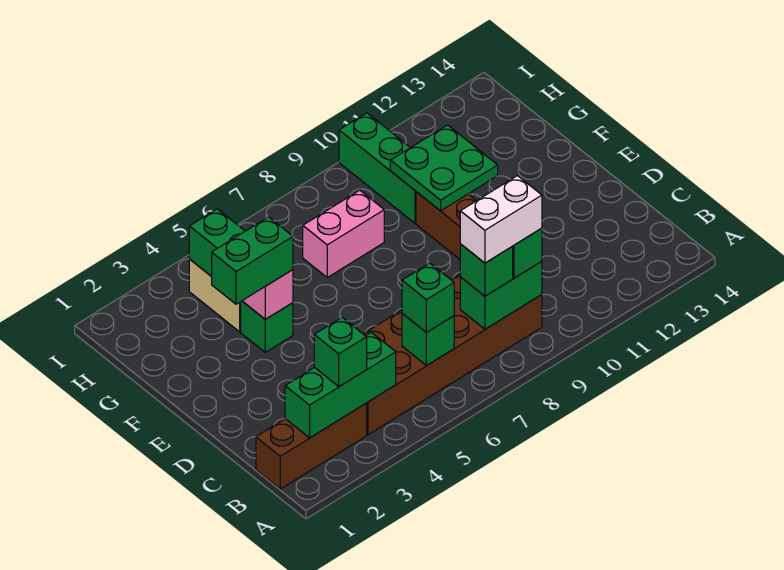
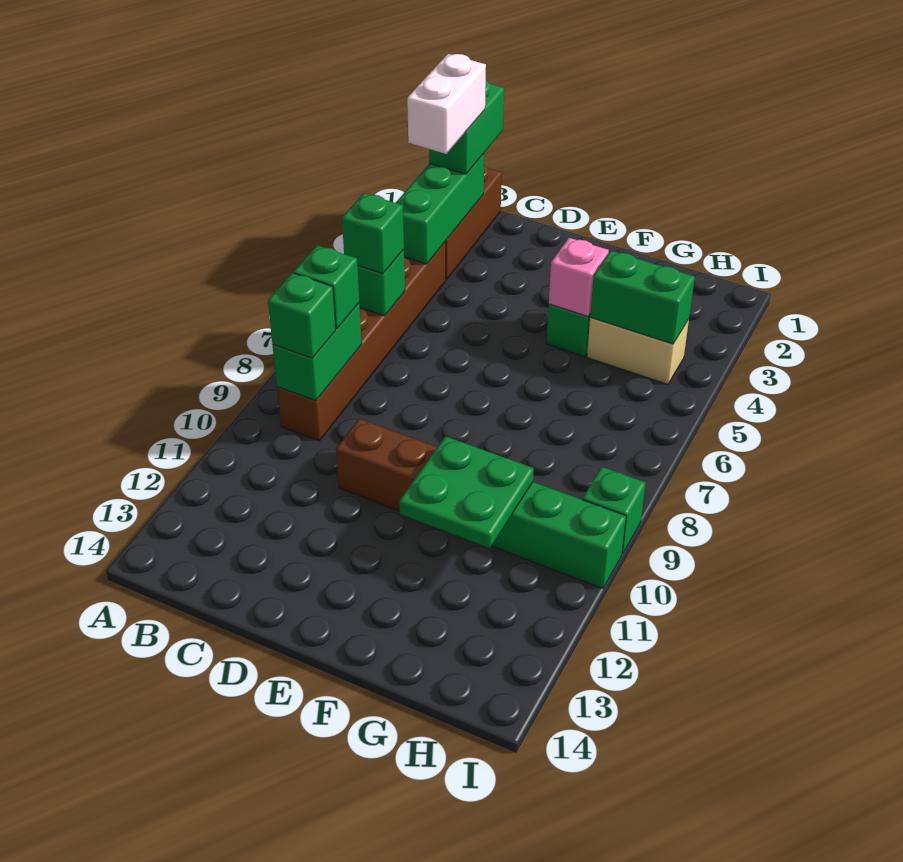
green brick B3 level 3 -> green brick I9 level 1
brown brick B4:C9 level 1 -> brown brick B4:B9 level 1
white brick B8:B9 level 4 -> white brick B2:B3 level 4
green brick F3:F4 level 3 -> green brick B1:B2 level 3
pink brick G7:G8 level 1 -> none

